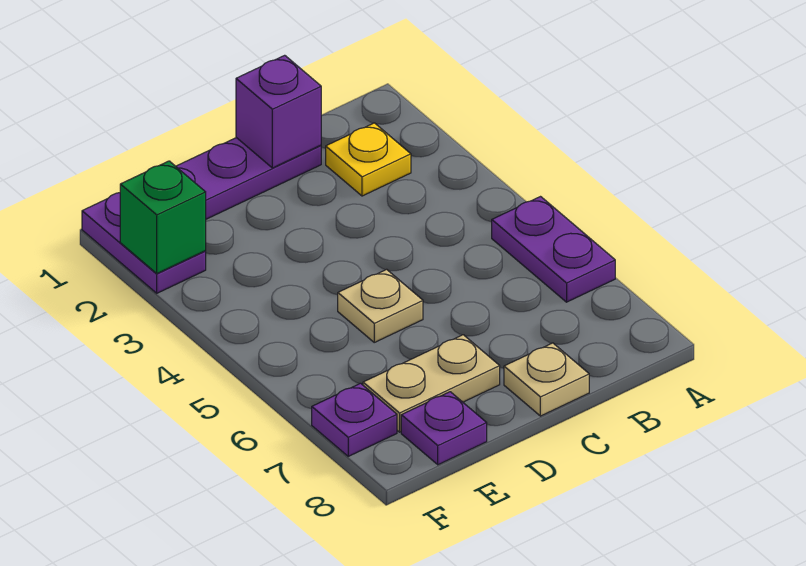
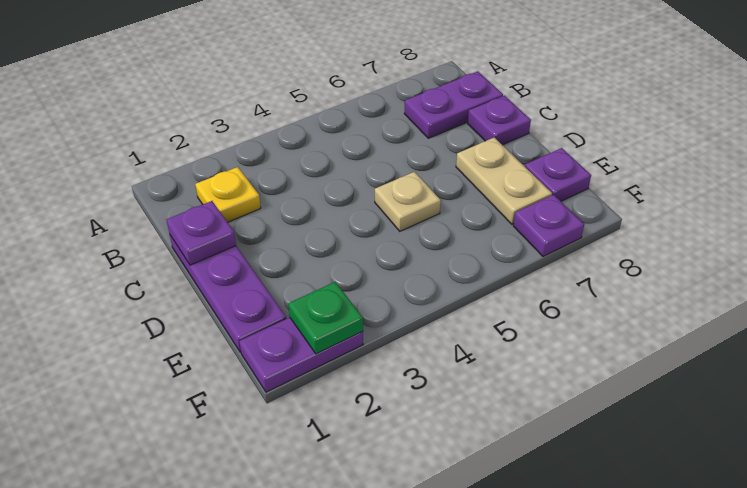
purple plate A5:A6 level 1 -> purple plate B7:B8 level 1
purple brick C1 level 2 -> purple plate C1 level 2
tan plate C8 level 1 -> purple plate C8 level 1
green brick F2 level 2 -> green plate F2 level 2

